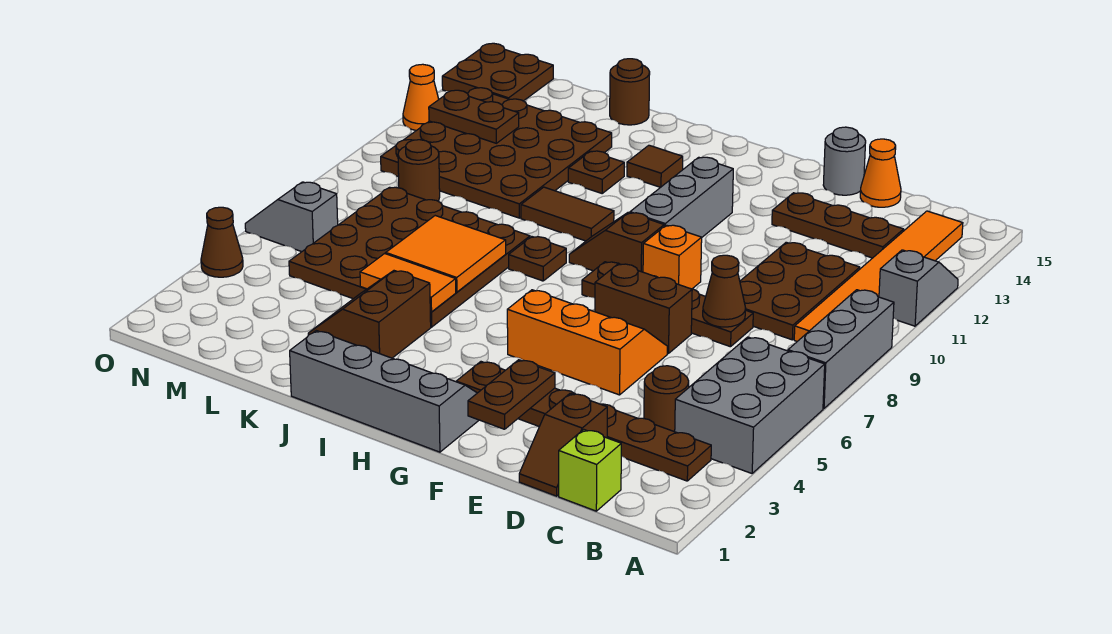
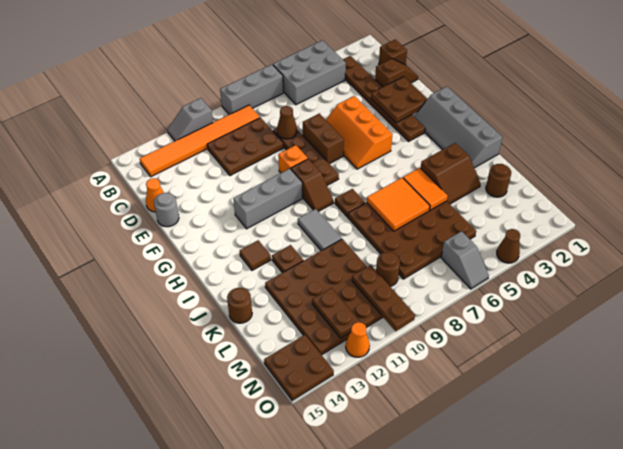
lime brick C1 level 1 -> brown brick C1 level 1
brown round brick C4 level 1 -> brown round brick L2 level 1
brown plate C13:E13 level 1 -> brown plate M10:O10 level 2
brown plate F2:F3 level 2 -> brown plate E2:F3 level 2
brown tile I10:J10 level 1 -> grey tile I10:J10 level 1

